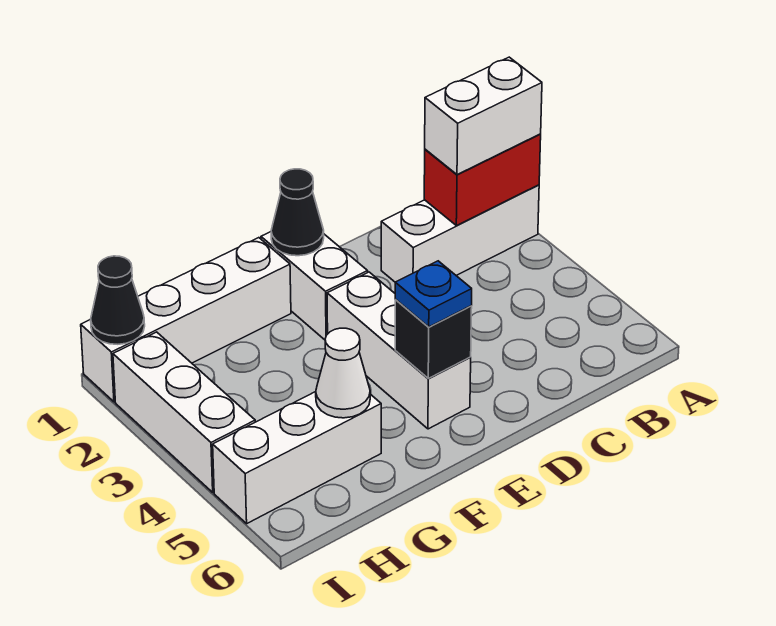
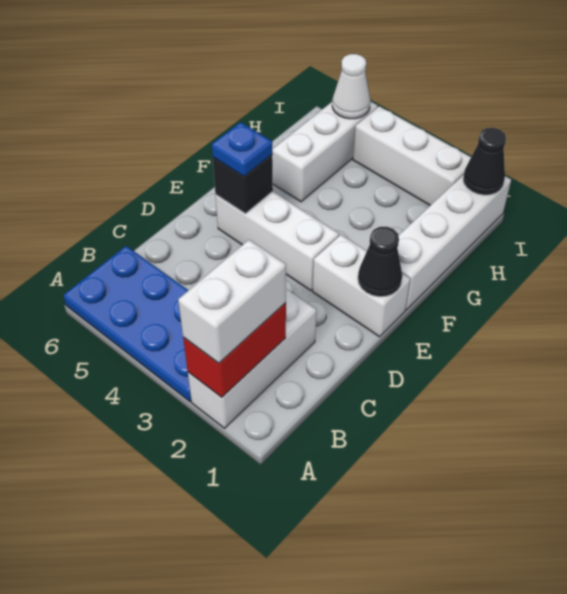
none -> blue plate A3:B6 level 1
white cone G5 level 2 -> white cone I5 level 2

